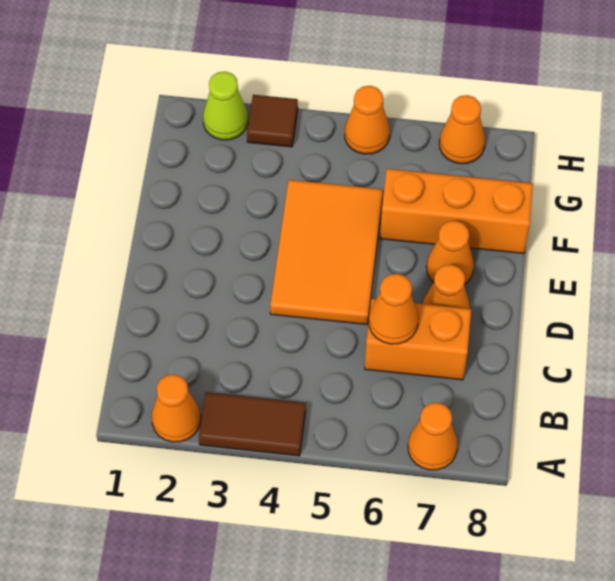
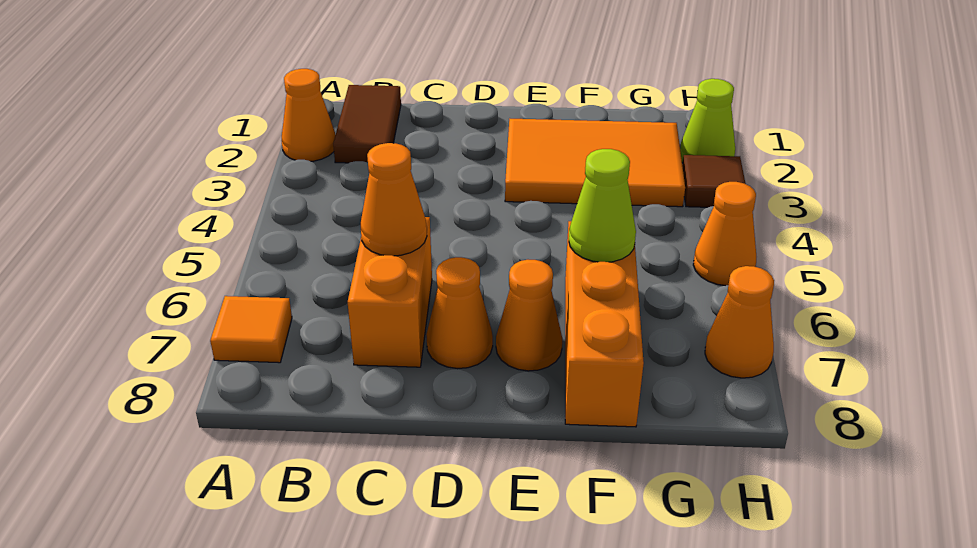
brown tile A3:A4 level 1 -> brown tile B1:B2 level 1
orange cone A7 level 1 -> orange tile A7 level 1
orange tile D4:F5 level 1 -> orange tile E2:G3 level 1
none -> lime cone F6 level 2

